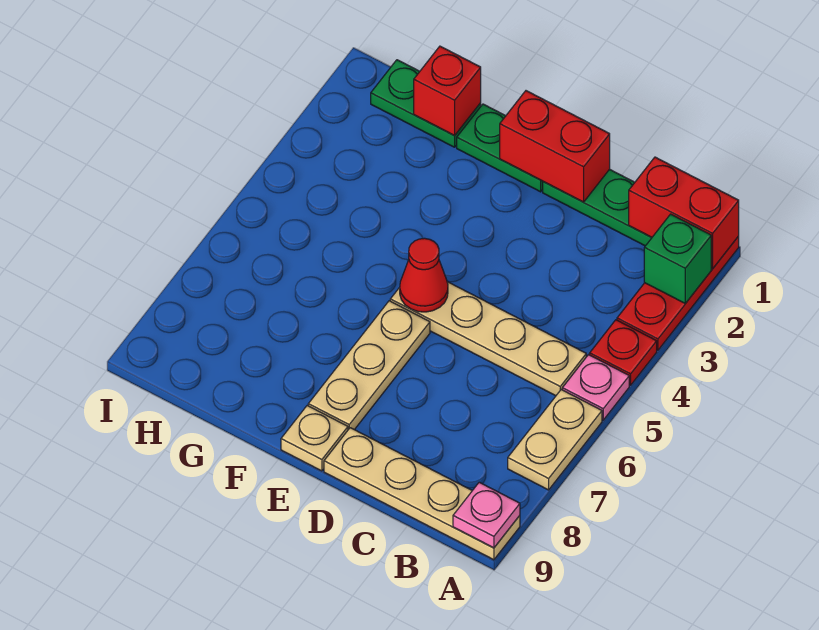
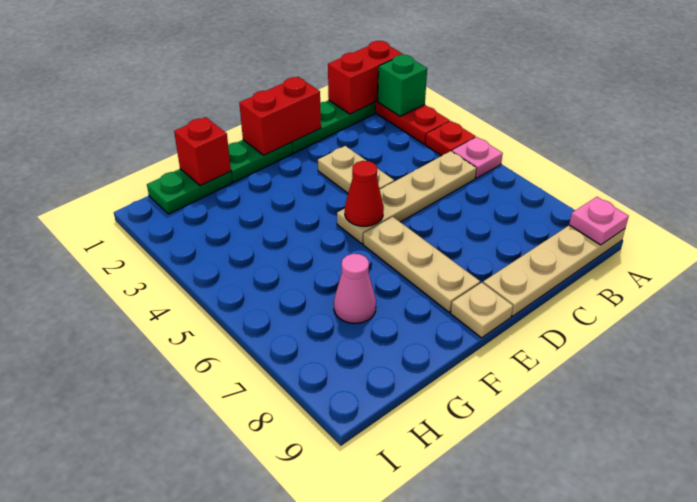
tan plate A6:A7 level 1 -> tan plate D3:D4 level 1
none -> pink cone G7 level 1

